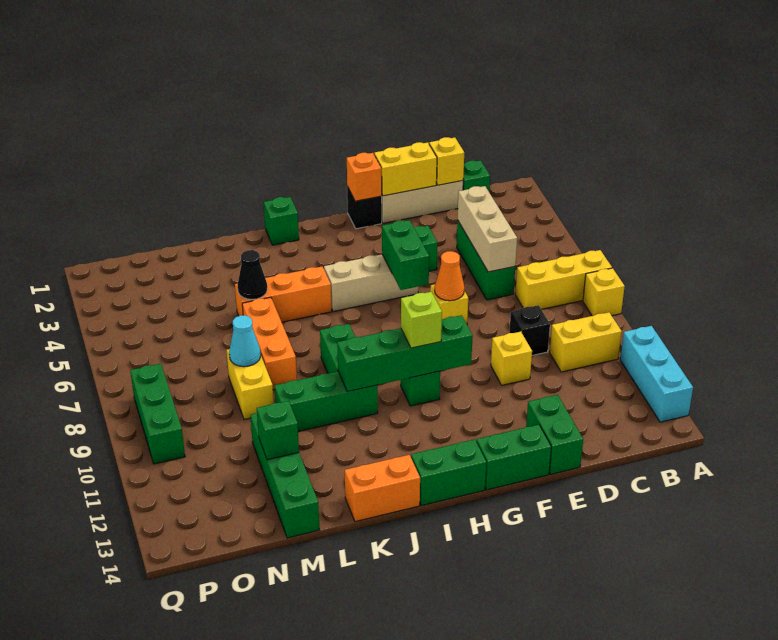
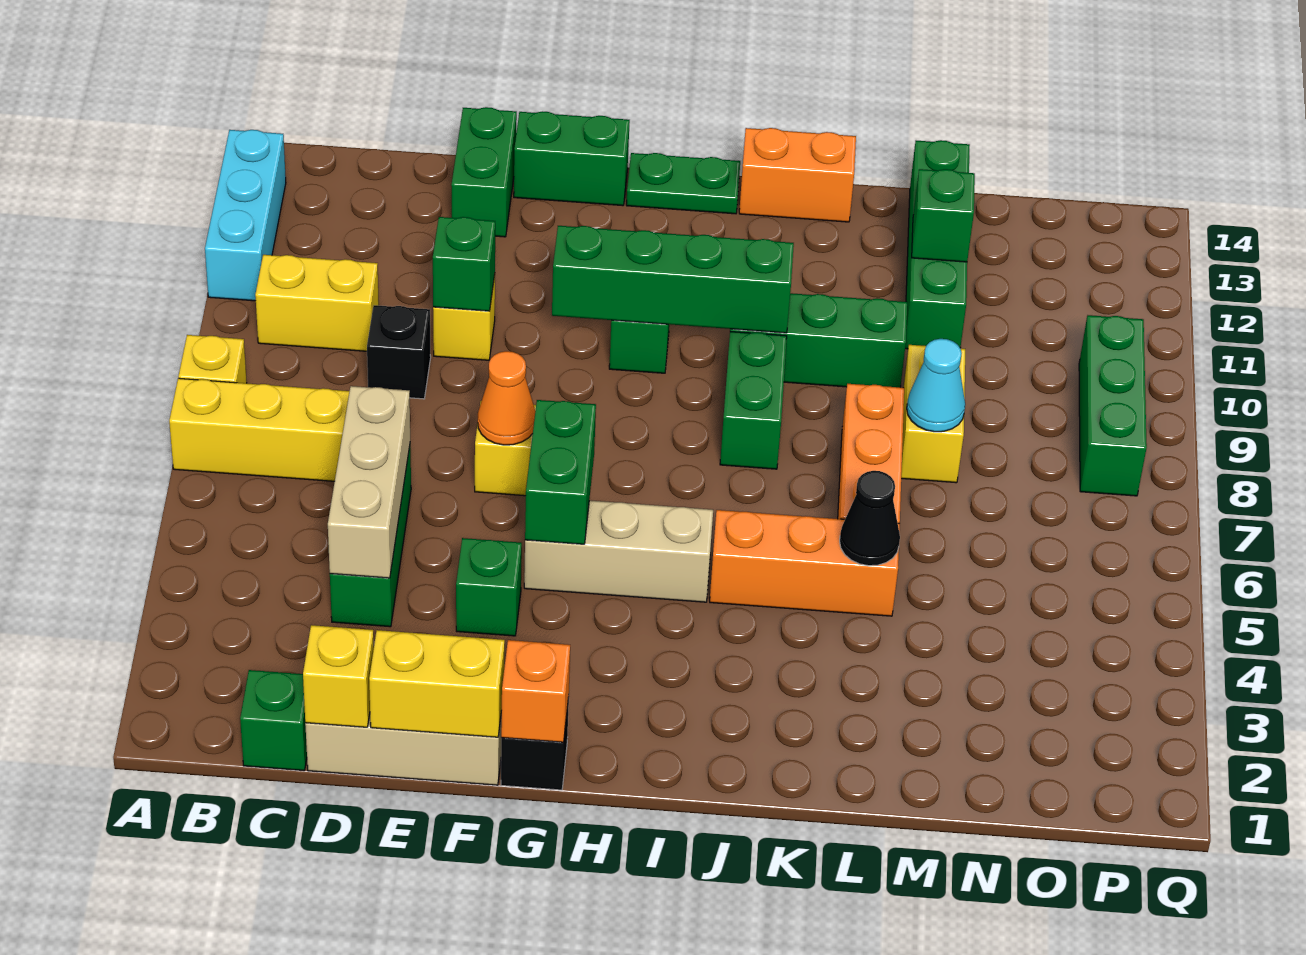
lime brick H10 level 3 -> none
green brick H14:I14 level 1 -> green plate H14:I14 level 1
green brick J1 level 1 -> green brick E10 level 2

